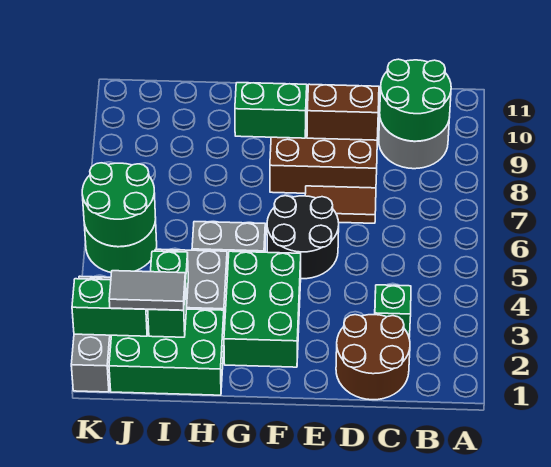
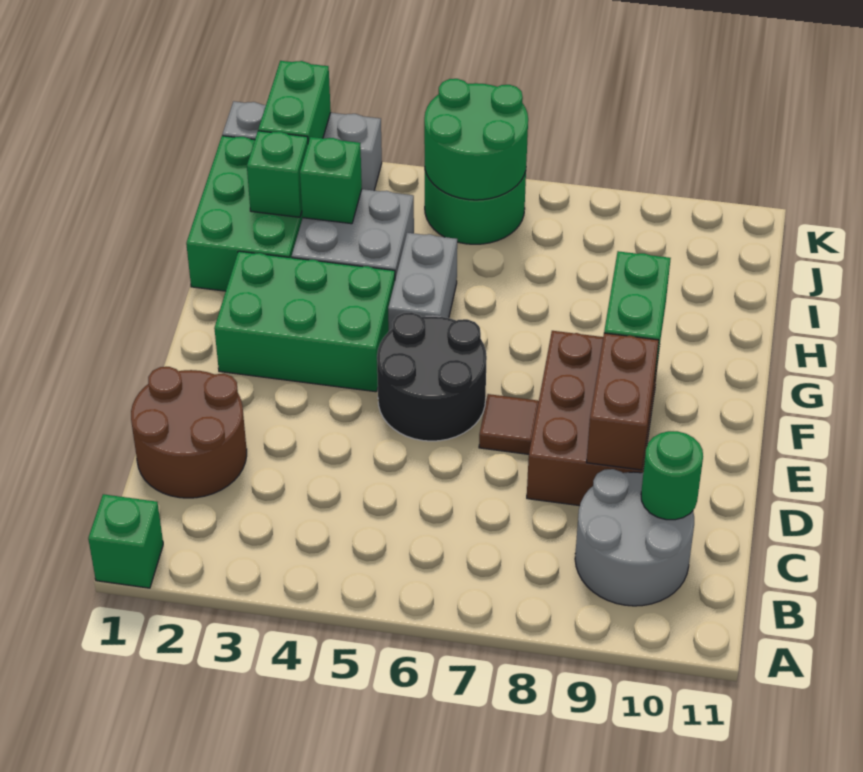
green round brick B9:C10 level 2 -> green round brick C10 level 2
green brick C3 level 1 -> green brick A1 level 1
brown tile D7:E7 level 1 -> brown tile E7 level 1
grey tile I2:J2 level 3 -> none

